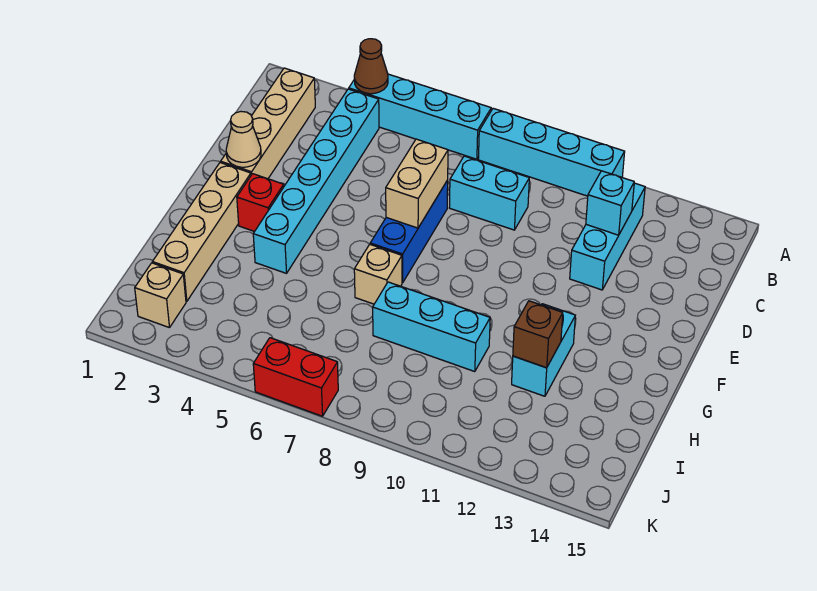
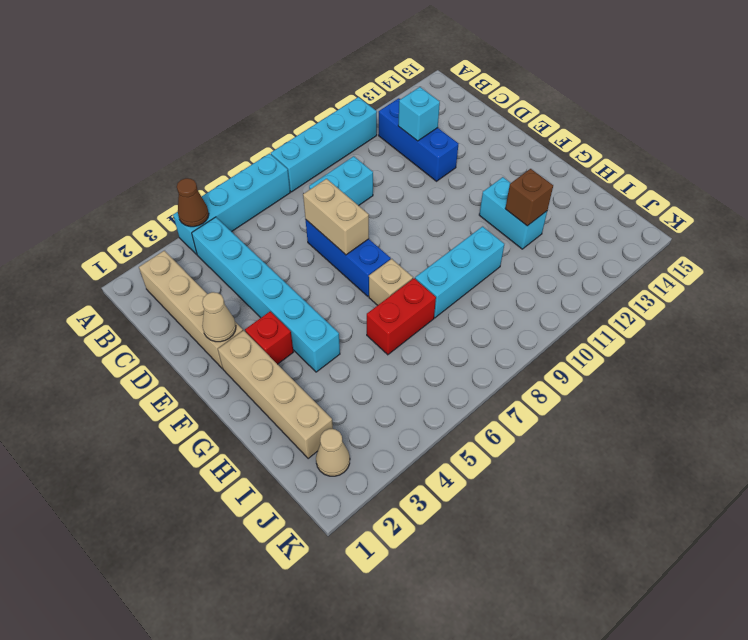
cyan brick B12:D12 level 1 -> blue brick B12:D12 level 1
tan brick J2 level 1 -> tan cone J2 level 1
red brick K6:K7 level 1 -> red brick H6:H7 level 1

